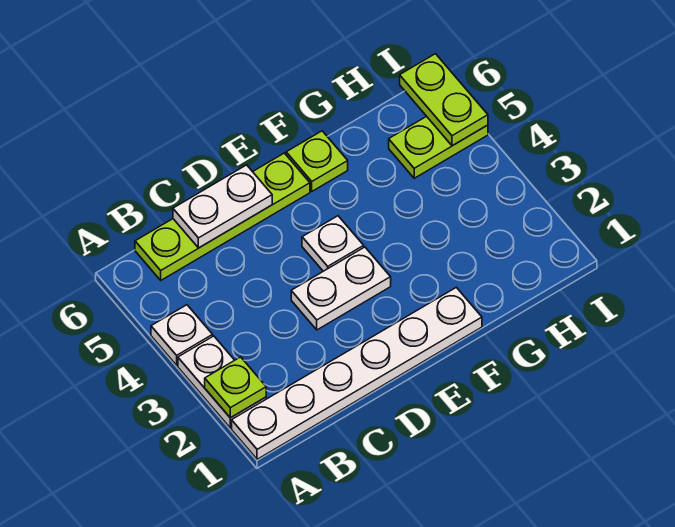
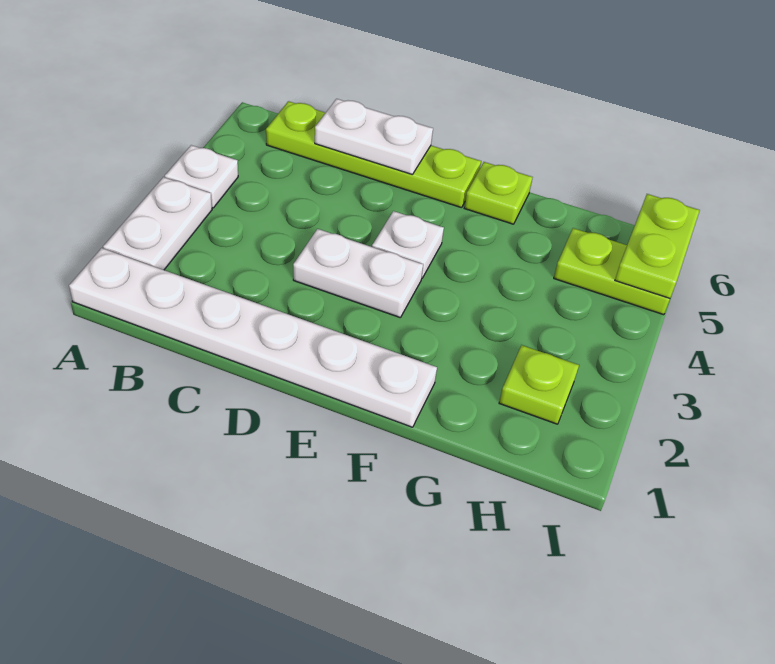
lime plate A2 level 2 -> lime plate H2 level 1

